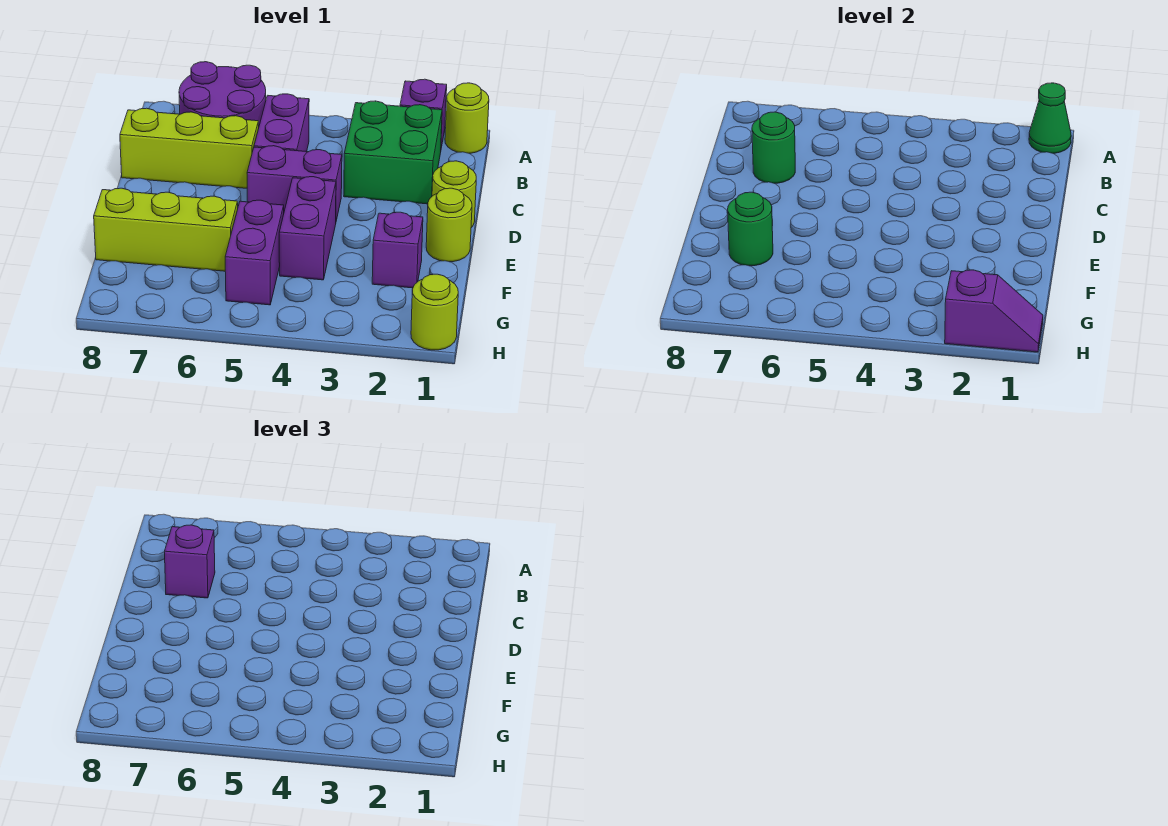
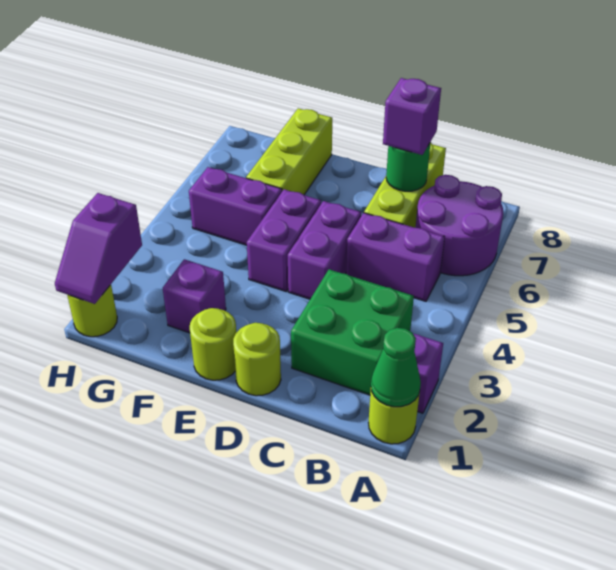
purple brick E4:F4 level 1 -> purple brick E4:E5 level 1
green round brick F7 level 2 -> none

